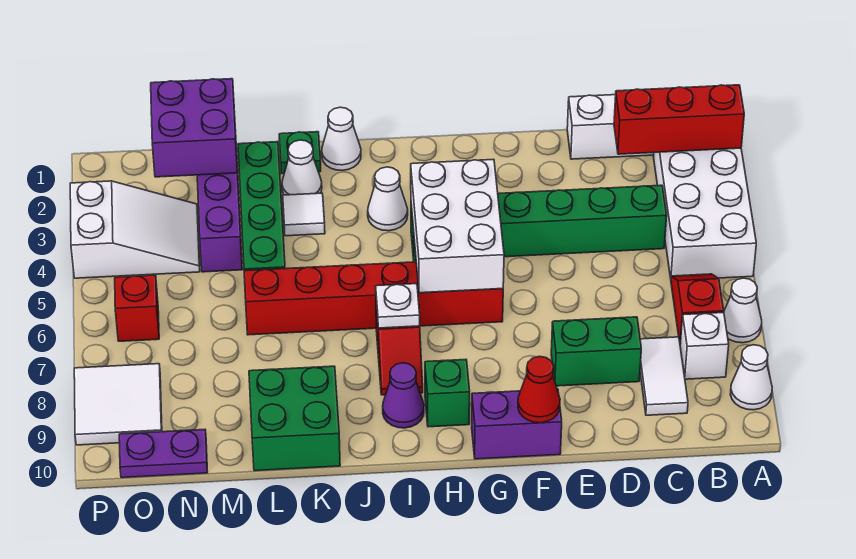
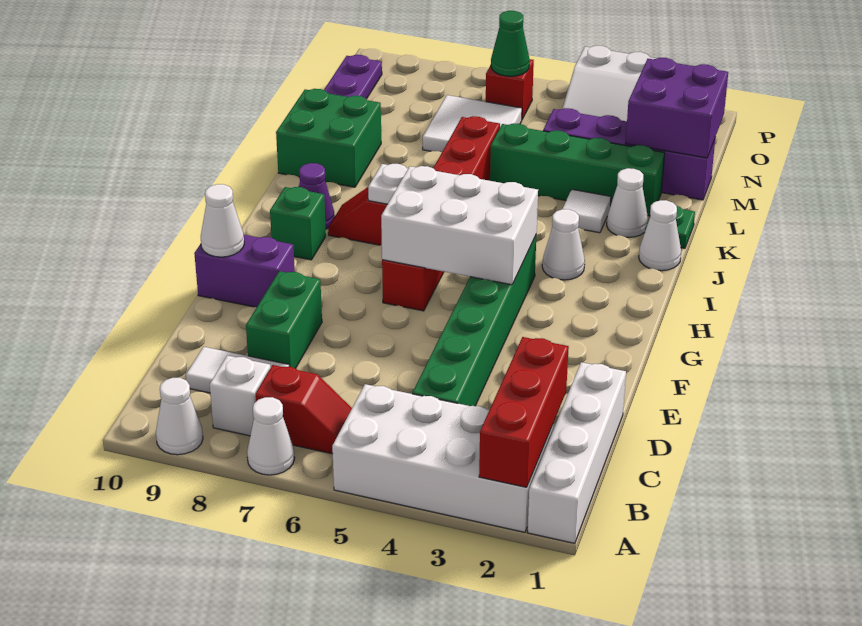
purple brick F10:G10 level 1 -> purple brick F9:F10 level 1
red cone F10 level 2 -> white cone F10 level 2
none -> green cone O6 level 2
white tile O8:P9 level 1 -> white tile M6:N7 level 1

